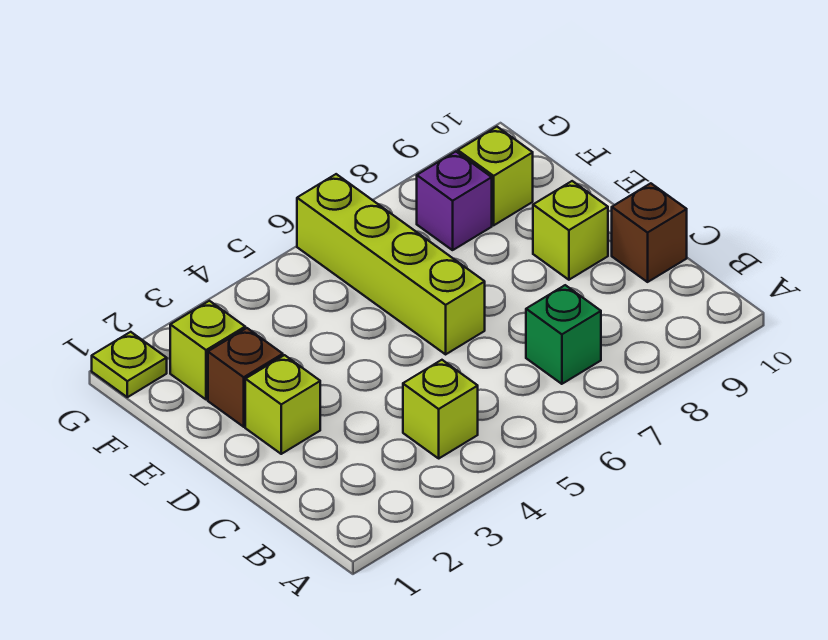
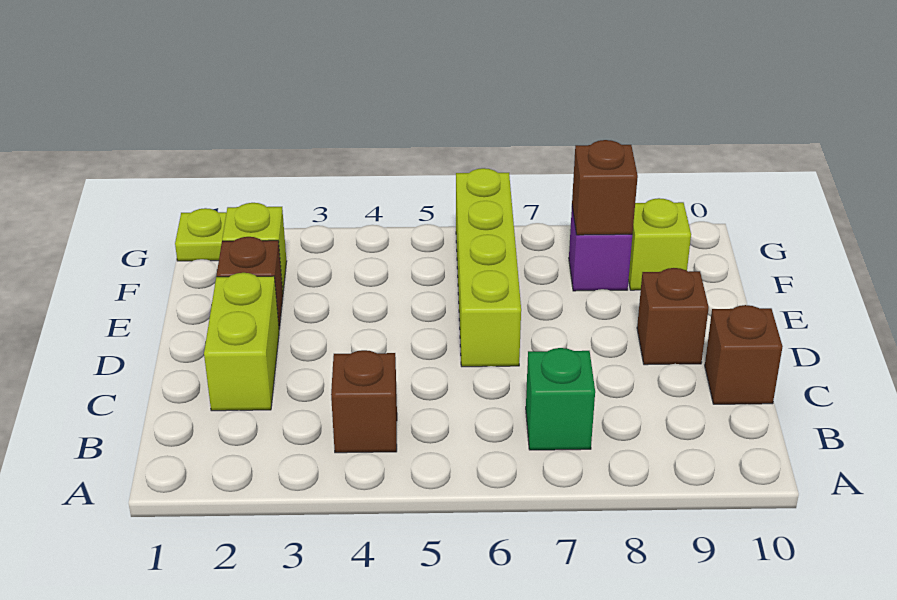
lime brick B4 level 1 -> brown brick B4 level 1
lime brick D2 level 1 -> lime brick C2:D2 level 1
lime brick D9 level 1 -> brown brick D9 level 1
none -> brown brick F8 level 2

